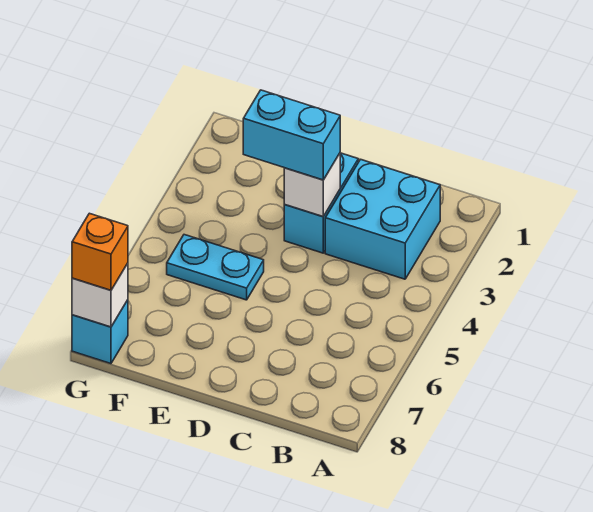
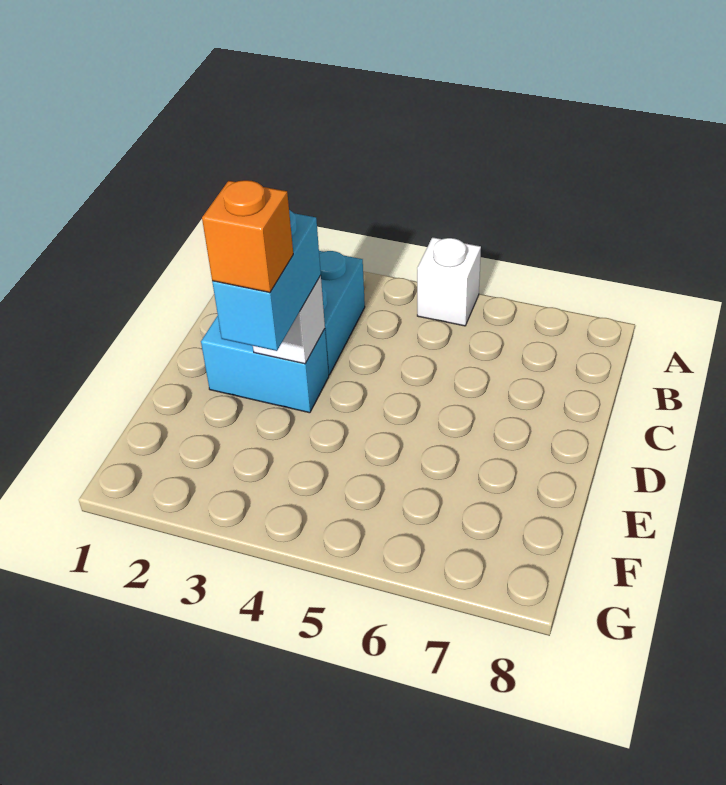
cyan plate E5:F5 level 1 -> none
cyan brick G8 level 1 -> none
white brick G8 level 2 -> white brick A5 level 1
orange brick G8 level 3 -> orange brick E3 level 4

